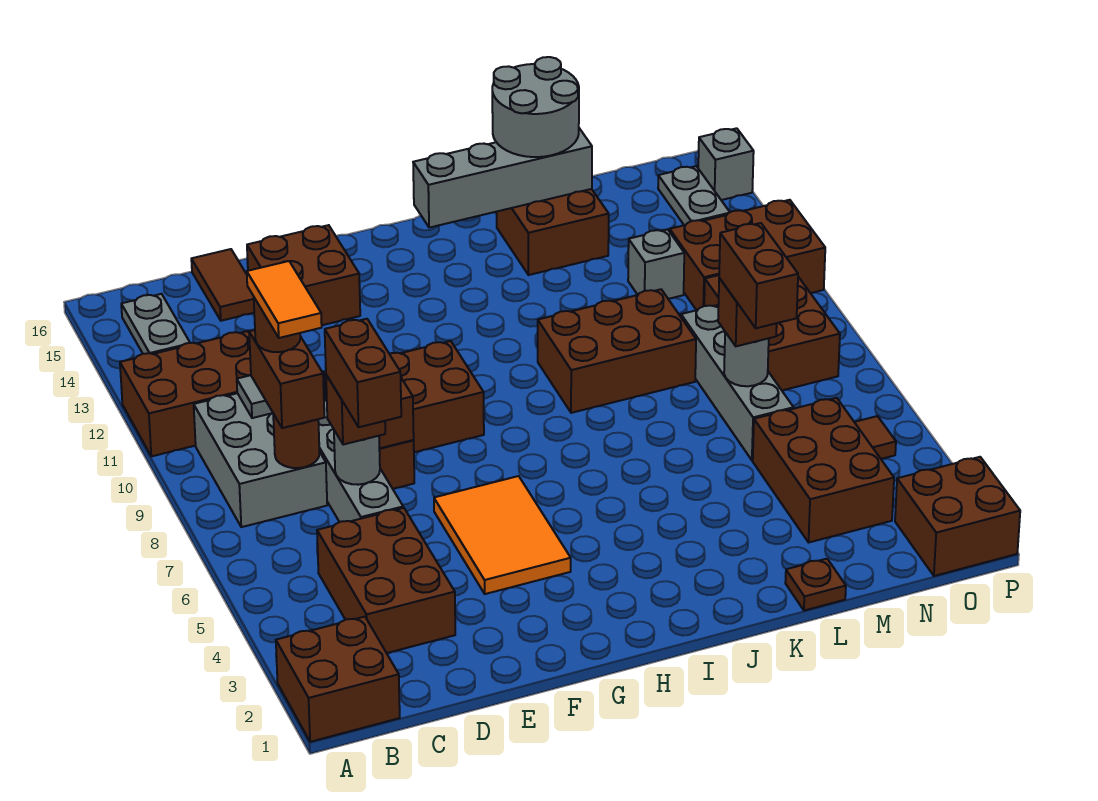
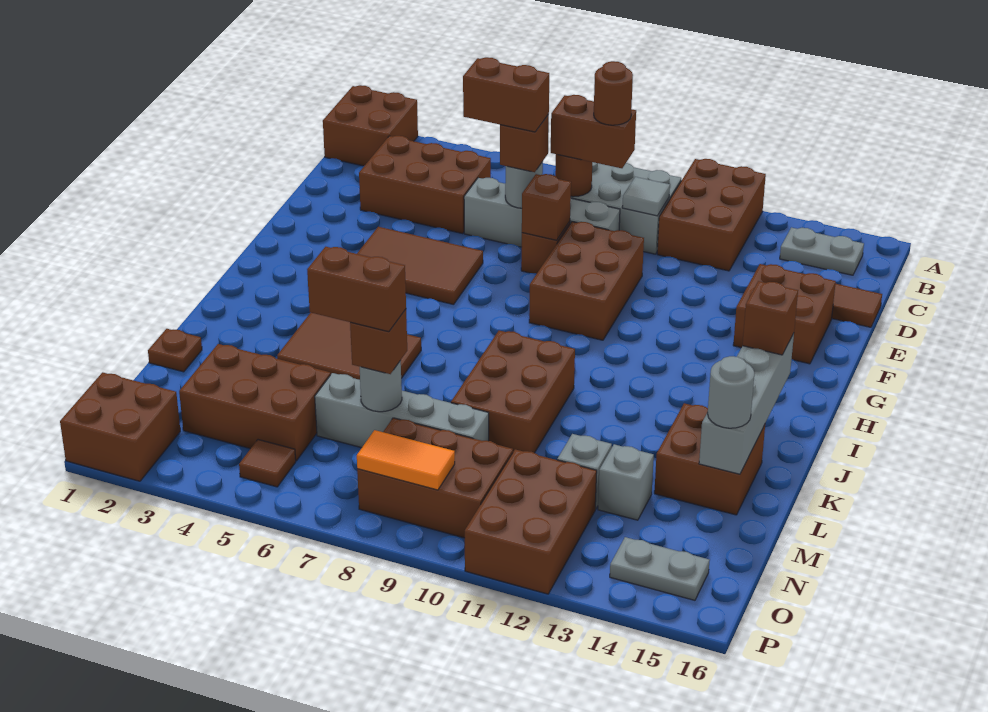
orange tile C8:C9 level 5 -> orange tile O8:O9 level 2
orange tile F4:G6 level 1 -> brown tile F4:G6 level 1
none -> brown brick I15 level 3
none -> brown tile J4:K6 level 1
grey round brick K15:L16 level 3 -> grey round brick L15 level 3
grey brick P15 level 1 -> grey brick M13 level 1

